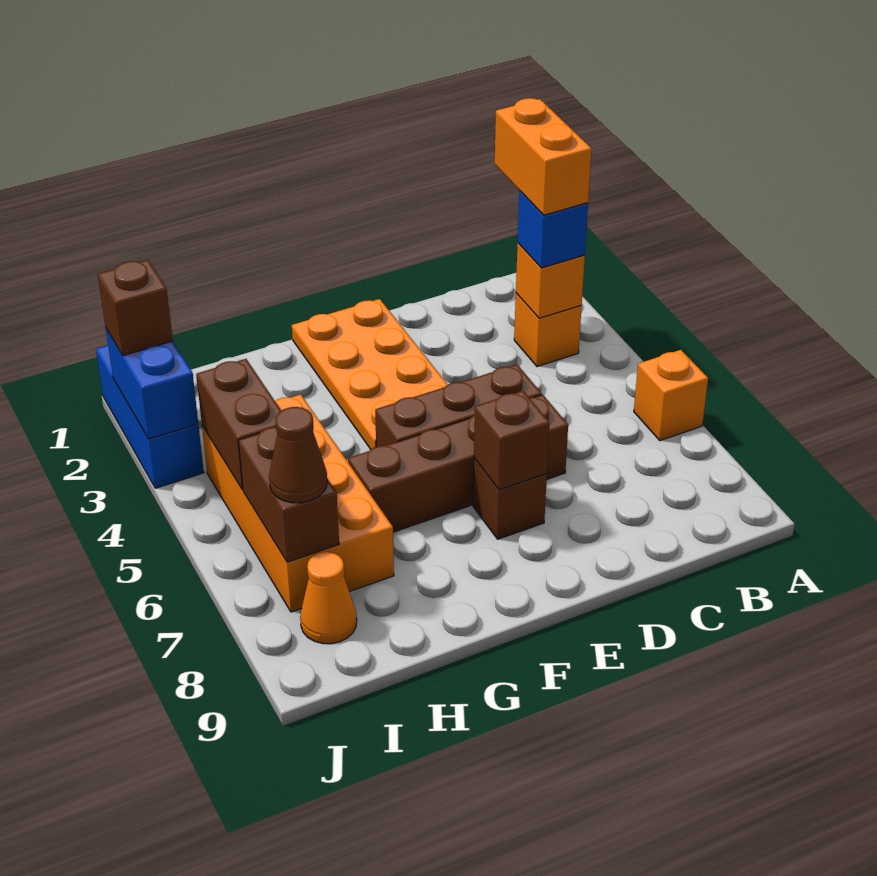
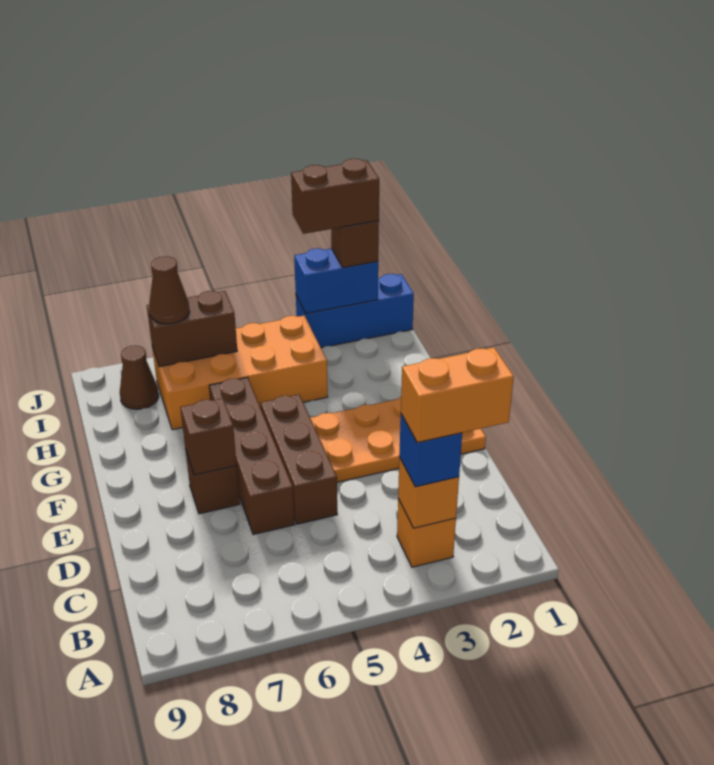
orange brick A6 level 1 -> none
brown brick I4:I5 level 2 -> brown brick J2:J3 level 4
orange cone I8 level 1 -> brown cone I8 level 1

